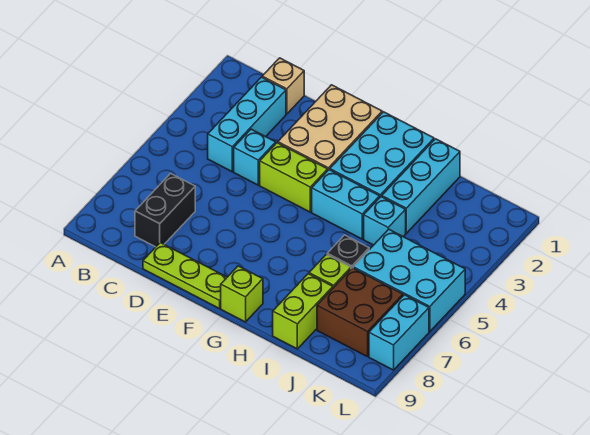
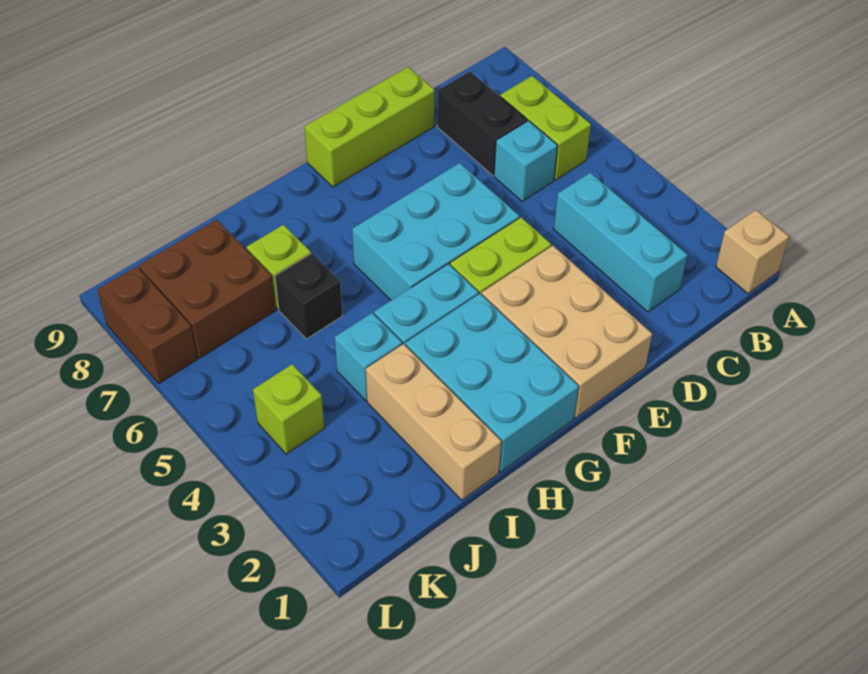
tan brick C1 level 1 -> tan brick A1 level 1
cyan brick D4 level 1 -> cyan brick C6 level 1
lime plate D9:F9 level 1 -> lime brick D9:F9 level 1
lime brick G9 level 1 -> lime brick K4 level 1
cyan brick I1:I3 level 1 -> tan brick I1:I3 level 1
lime brick I8:I9 level 1 -> lime brick B6:B7 level 1
cyan brick J5:L6 level 1 -> cyan brick E5:G6 level 1
cyan brick L7:L8 level 1 -> brown brick L7:L8 level 1

